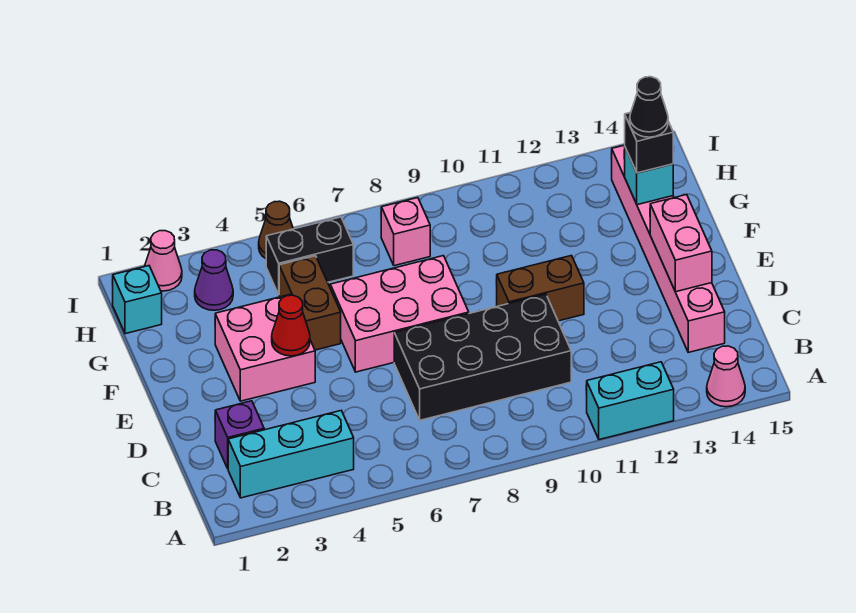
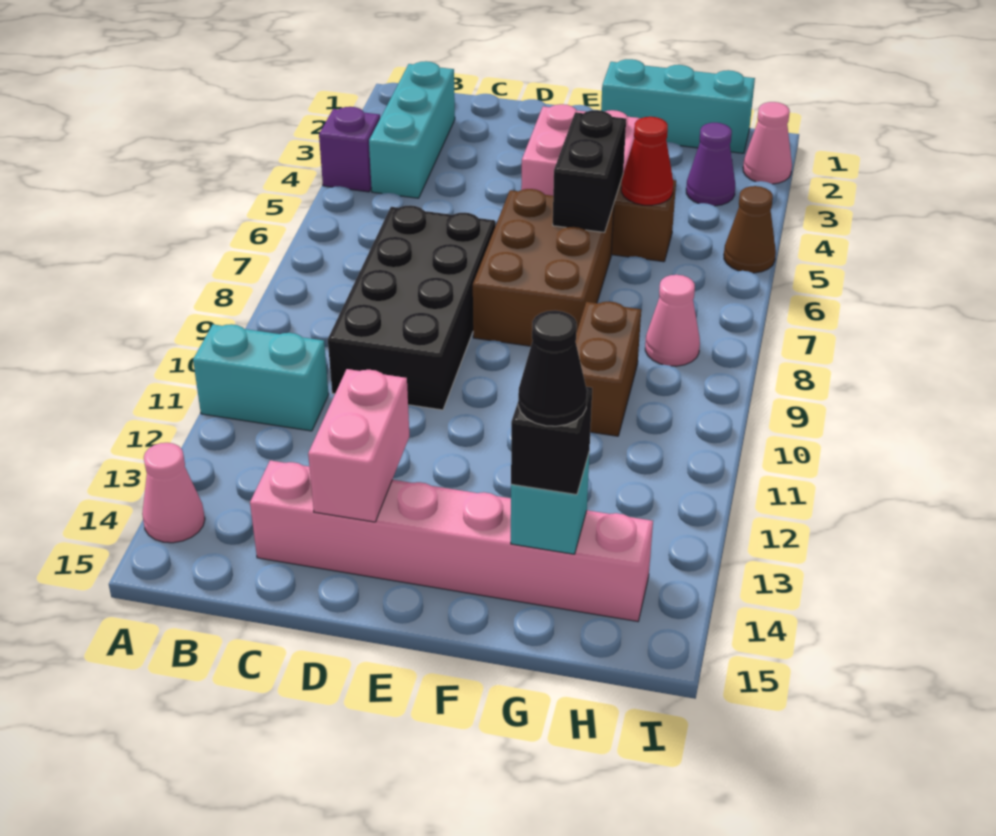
cyan brick A11:A12 level 1 -> cyan brick A11:B11 level 1
purple brick C2 level 1 -> purple brick A4 level 1
pink brick D14:E14 level 2 -> pink brick D13:D14 level 2
red cone E4 level 2 -> red cone G5 level 2
pink brick E6:F8 level 1 -> brown brick E6:F8 level 1
brown brick E10:E11 level 1 -> brown brick G9:G10 level 1
cyan brick H1 level 1 -> cyan brick F1:H1 level 1
black brick H5:H6 level 1 -> black brick F5:F6 level 2
pink brick H8 level 1 -> pink cone H8 level 1

